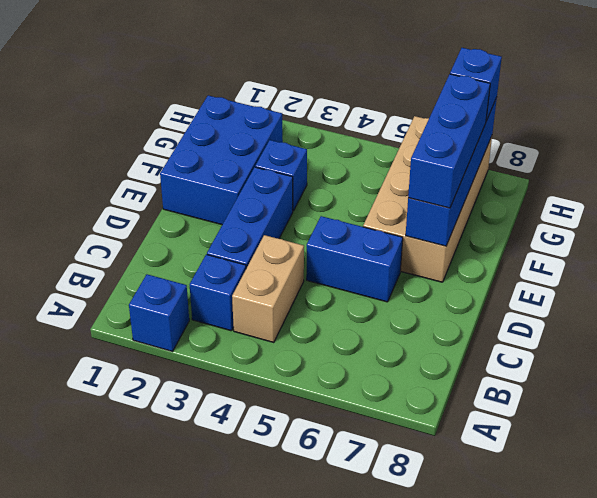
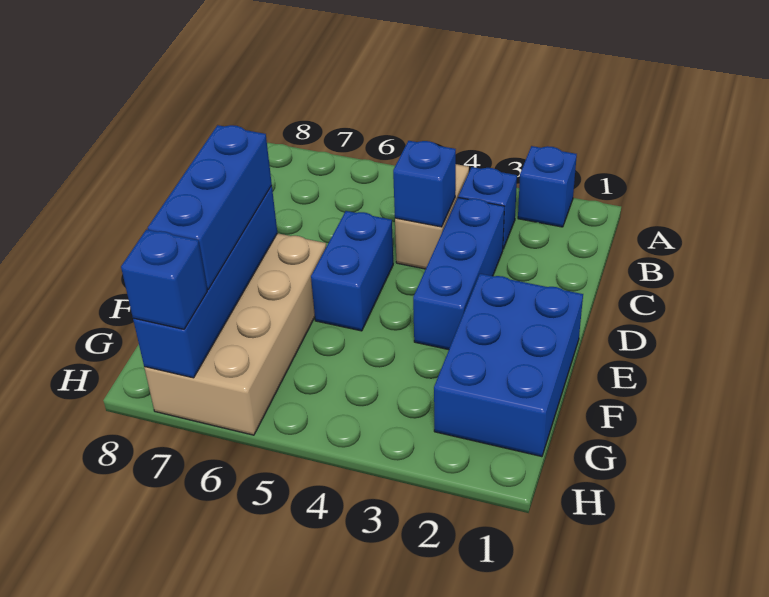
blue brick D5:D6 level 1 -> blue brick D5:E5 level 1
blue brick F3 level 1 -> blue brick C4 level 2

